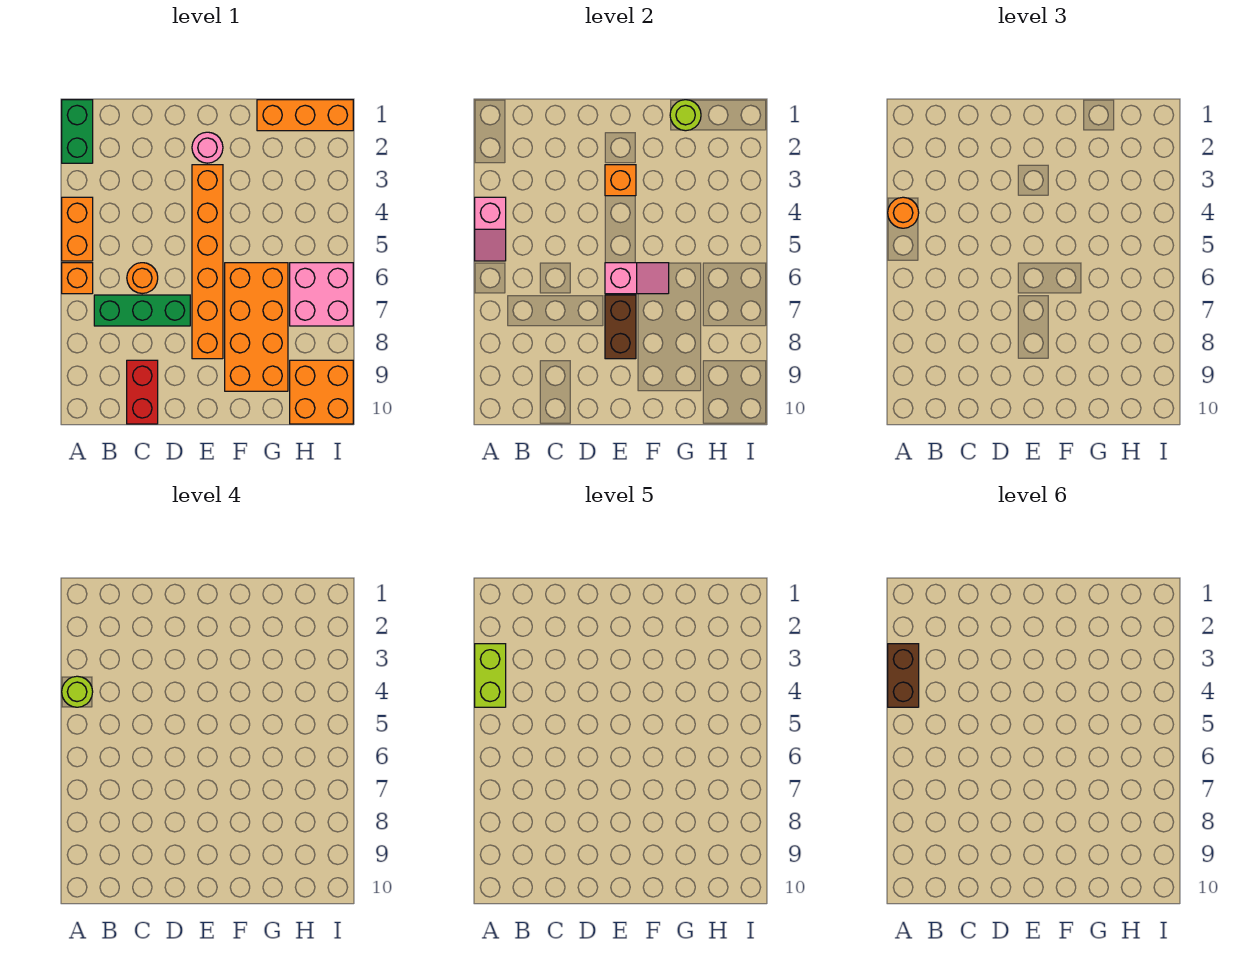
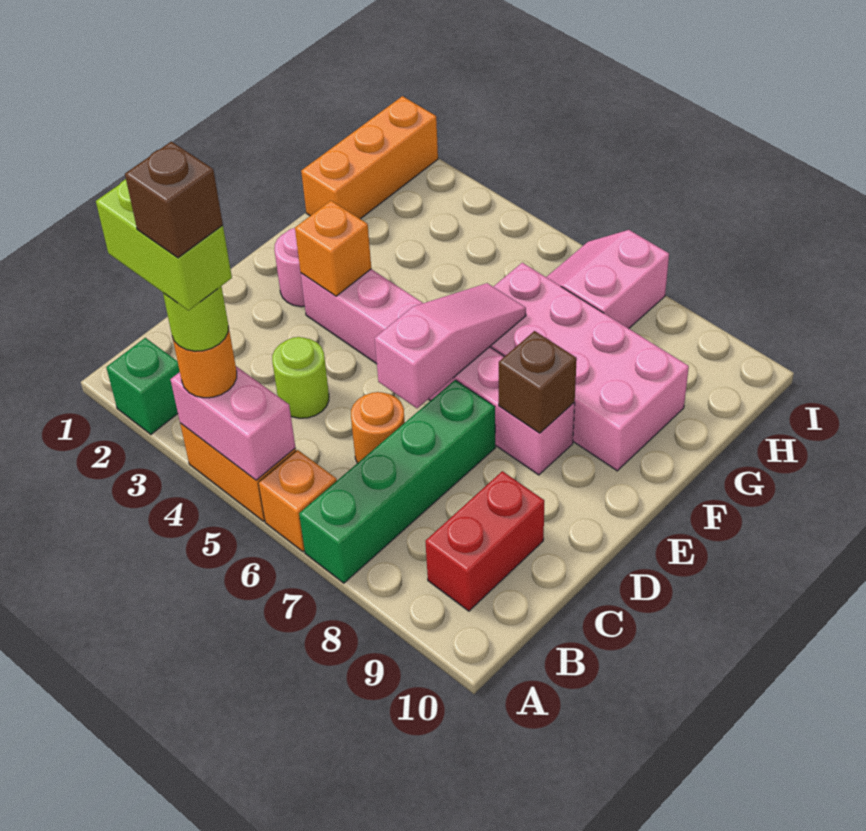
green brick A1:A2 level 1 -> green brick A2 level 1
brown brick A3:A4 level 6 -> brown brick A4 level 6
pink slope A4:A5 level 2 top 4 -> pink brick A4:A5 level 2
green brick B7:D7 level 1 -> green brick A7:D7 level 1
red brick C9:C10 level 1 -> red brick B9:C9 level 1
orange brick E3:E8 level 1 -> pink brick E3:E8 level 1
pink slope E6:F6 level 2 top E -> pink slope D6:F6 level 2 top D
brown brick E7:E8 level 2 -> brown brick E8 level 2
orange brick F6:G9 level 1 -> pink brick F6:G9 level 1
lime round brick G1 level 2 -> lime round brick C4 level 1
pink brick H6:I7 level 1 -> pink slope H6:I7 level 1 top 7
orange brick H9:I10 level 1 -> none

